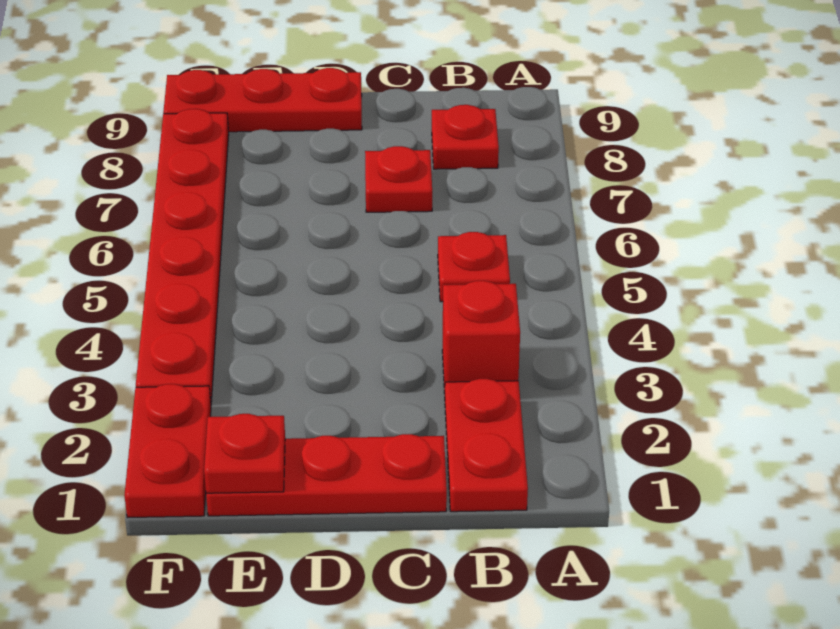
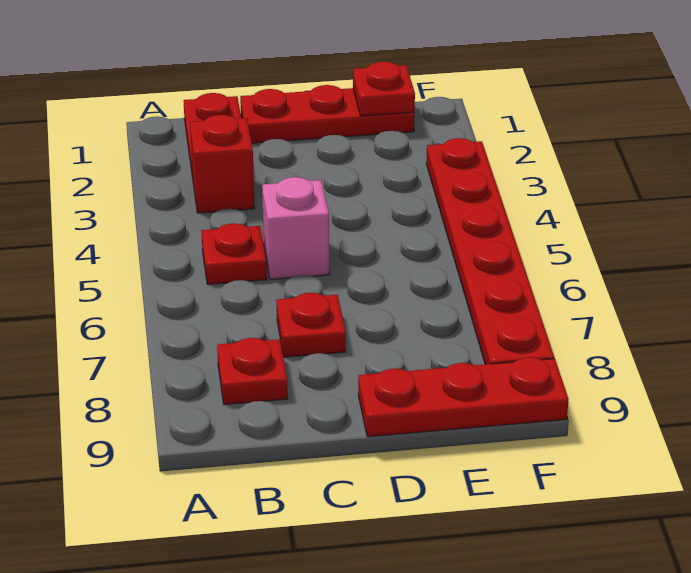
none -> pink brick C5 level 1
red plate F1:F2 level 1 -> none

